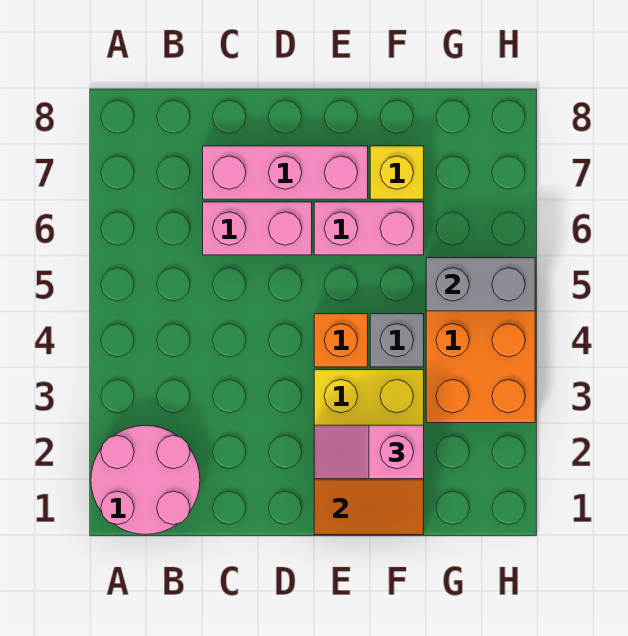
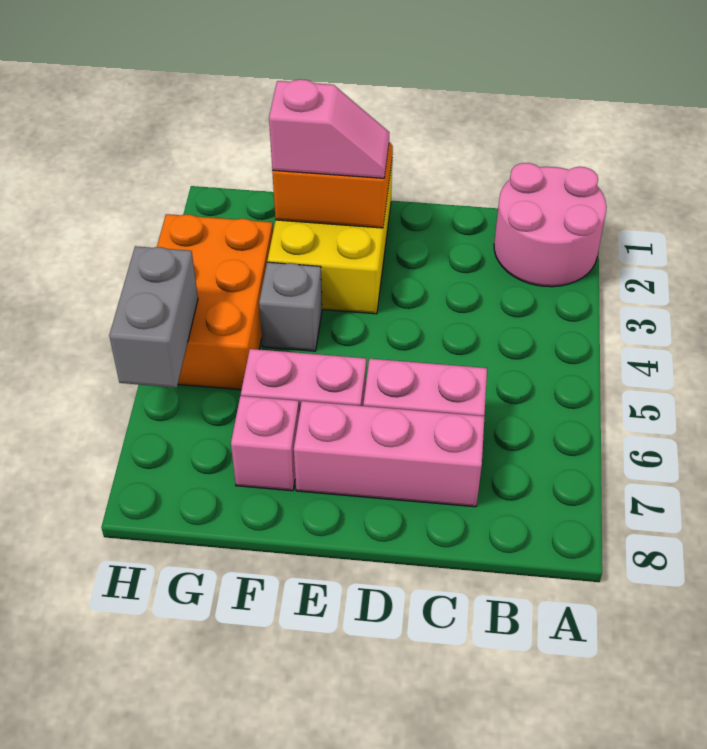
orange brick E4 level 1 -> none
yellow brick F7 level 1 -> pink brick F7 level 1
grey brick G5:H5 level 2 -> grey brick H5:H6 level 2

